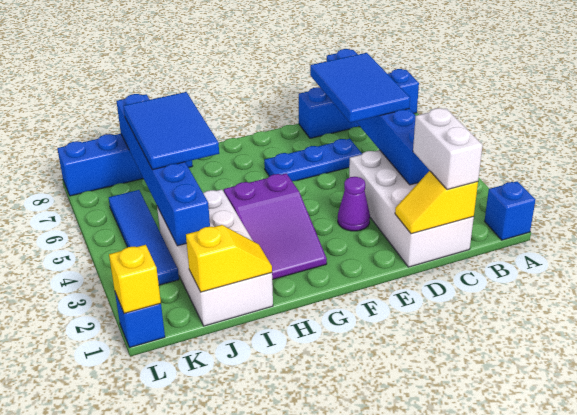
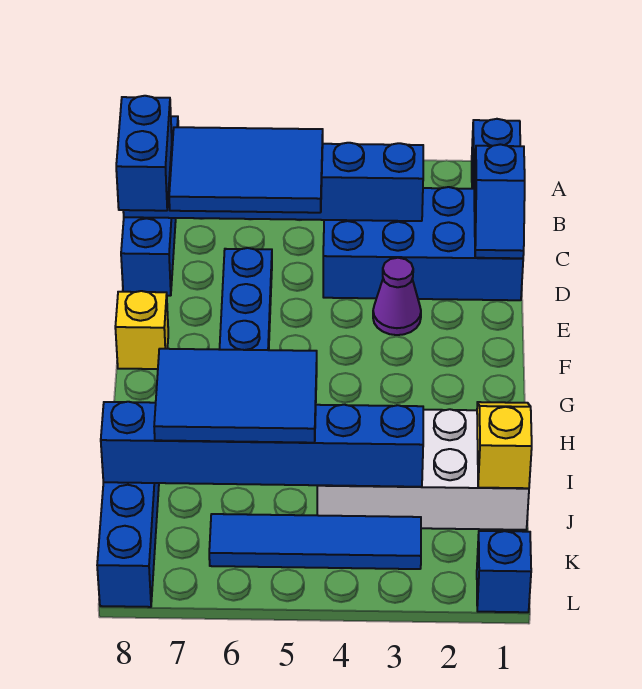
white brick C1:D4 level 1 -> blue brick C1:D4 level 1
yellow slope C1:D1 level 2 top C -> blue slope C1:D1 level 2 top C
white brick C1:C2 level 3 -> none
none -> blue brick C8:D8 level 3
purple slope G2:H4 level 1 top 4 -> none
yellow brick L1 level 2 -> yellow brick F8 level 1

